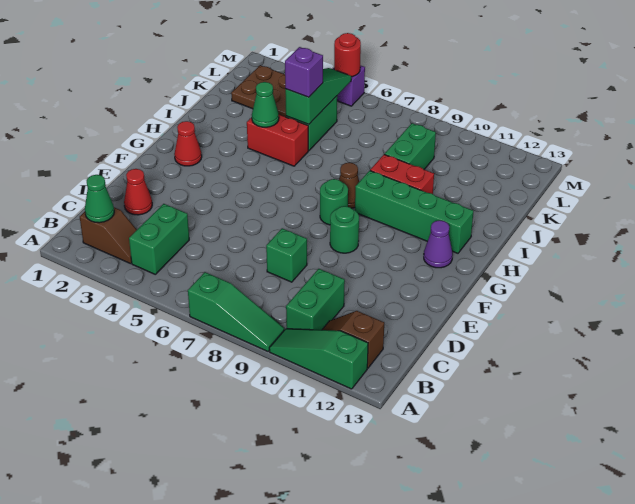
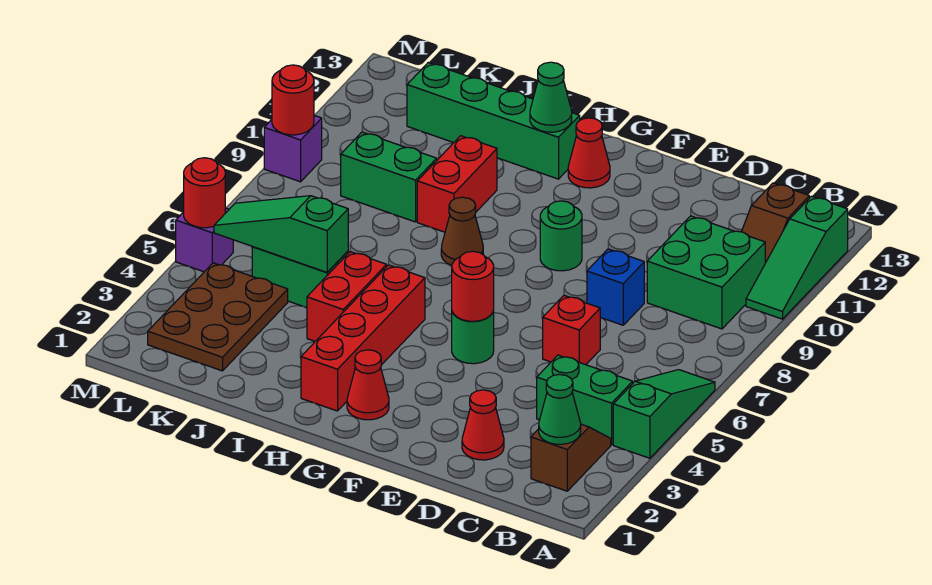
green slope A7:A9 level 1 top 7 -> green slope A4:A6 level 1 top 4
green brick B10:C10 level 1 -> green brick B9:C10 level 1
none -> red brick D6 level 1
green brick D8 level 1 -> blue brick D8 level 1
none -> red round brick F5 level 2
green round brick G8 level 1 -> green round brick F5 level 1
purple cone G12 level 1 -> red cone G12 level 1
none -> red brick H2:H5 level 1
green brick H9:H12 level 1 -> green brick H12:K12 level 1
green cone I4 level 2 -> green cone H12 level 2
purple brick J5 level 3 -> purple brick M9 level 1
none -> red round brick M9 level 2

